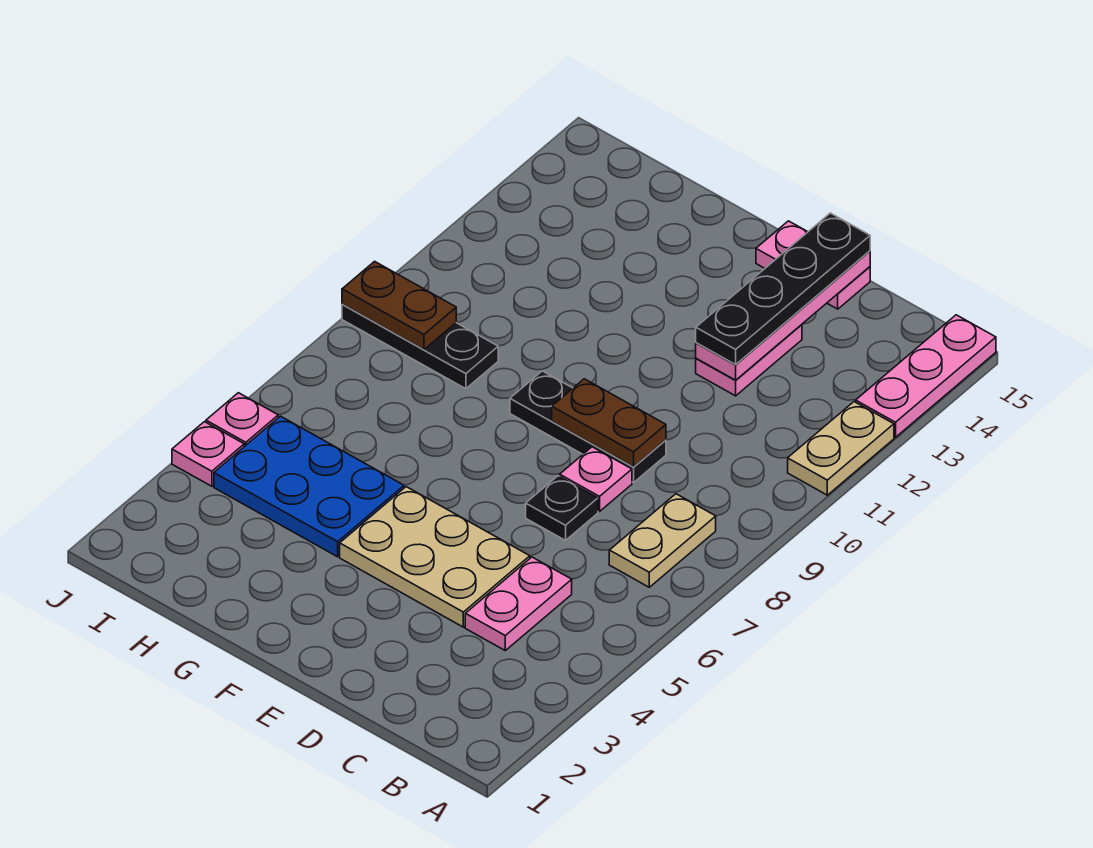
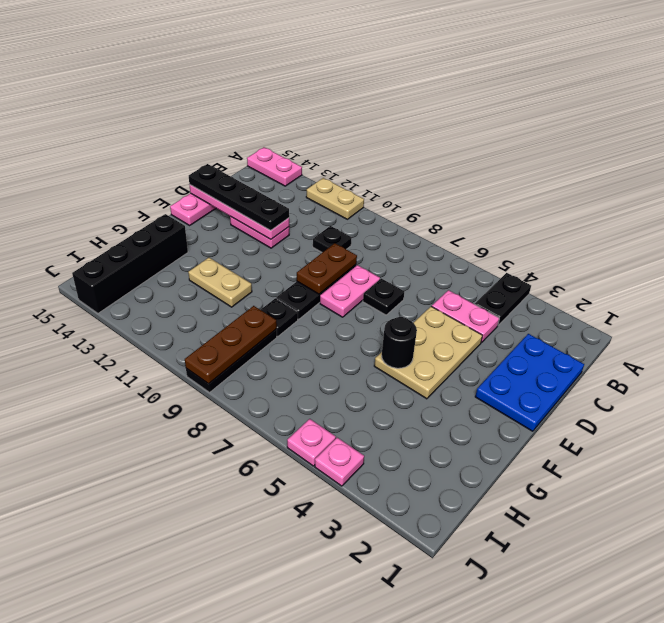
none -> black plate A4:B4 level 1
pink plate A13:A15 level 1 -> pink plate A14:A15 level 1
tan plate B7:B8 level 1 -> tan plate G11:G12 level 1
none -> black plate C10 level 1
pink plate D8 level 1 -> pink plate D8:E8 level 1
none -> black round brick F5 level 2
blue plate G4:I5 level 1 -> blue plate C1:E2 level 1
none -> black plate G9 level 1
none -> black brick G14:J14 level 1
brown plate I9:J9 level 2 -> brown plate H9:J9 level 2

